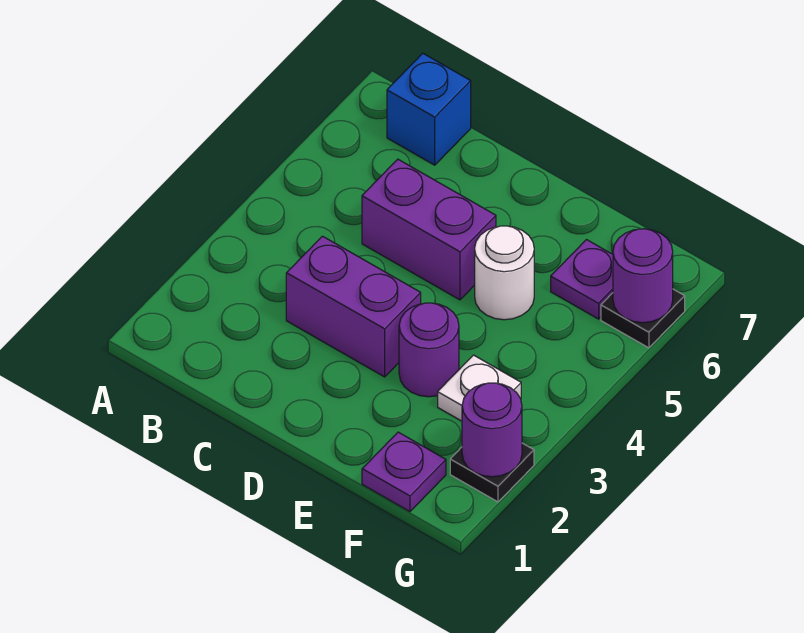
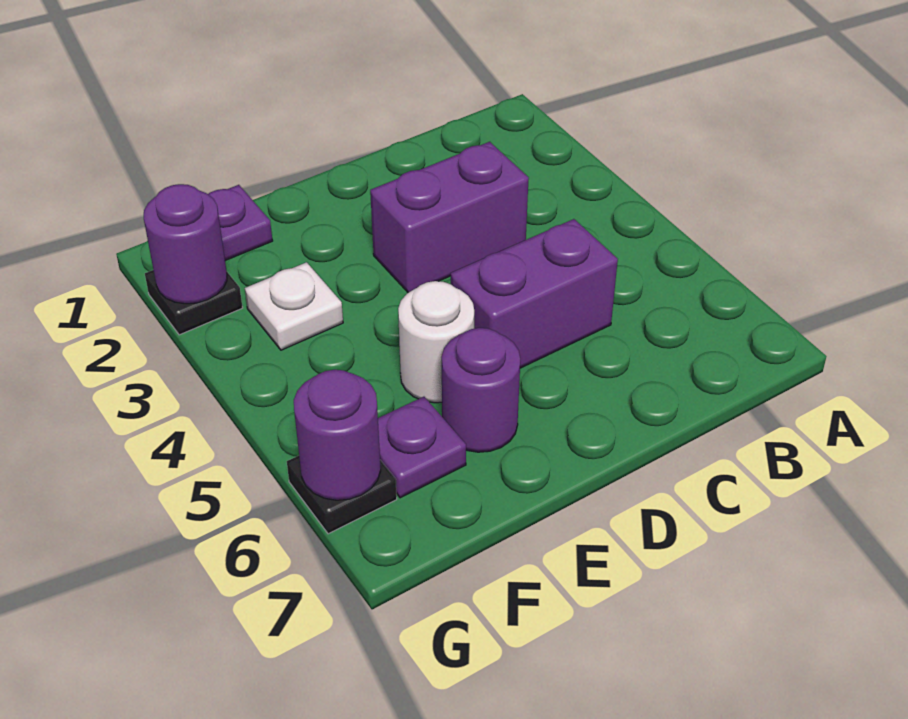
blue brick B7 level 1 -> none
purple round brick E3 level 1 -> purple round brick E6 level 1

